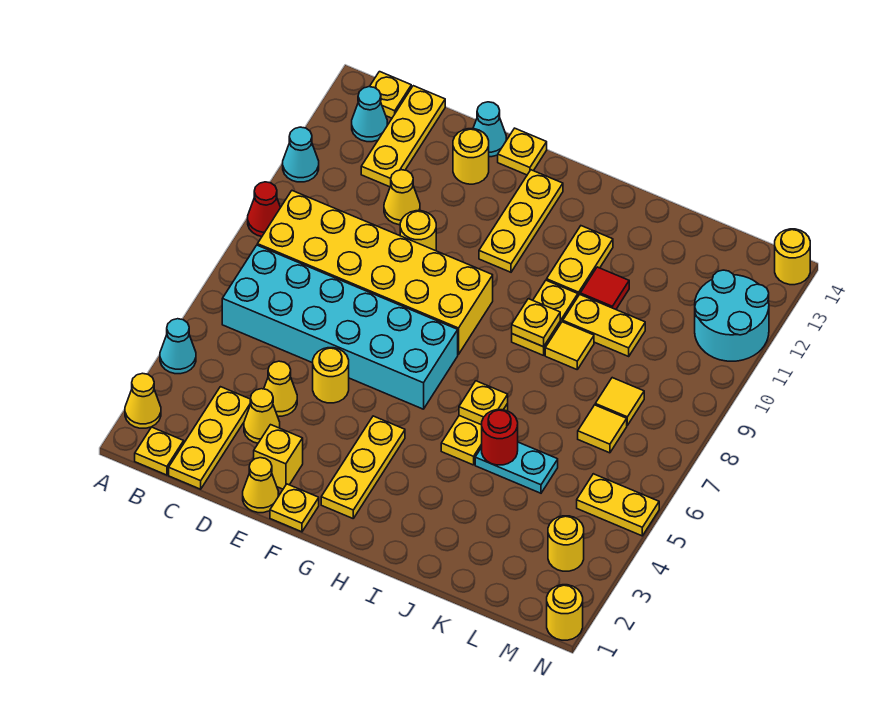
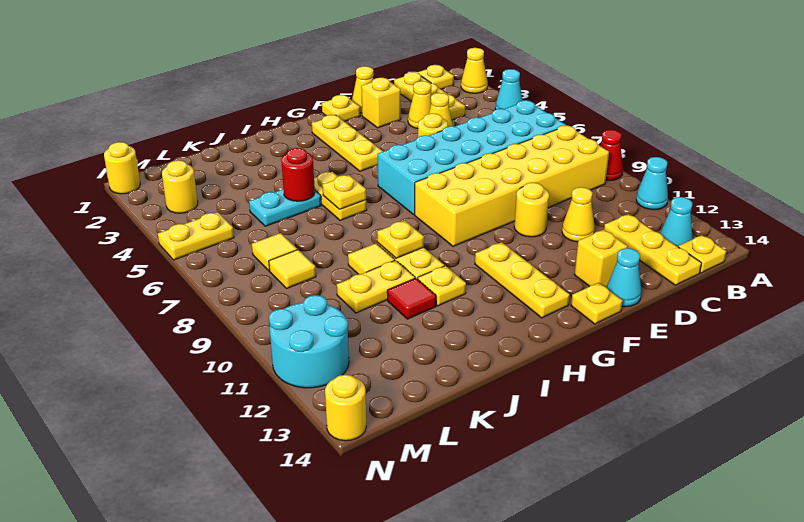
yellow round brick E13 level 1 -> yellow brick E13 level 1
yellow plate I11:I12 level 1 -> yellow plate I11 level 1

